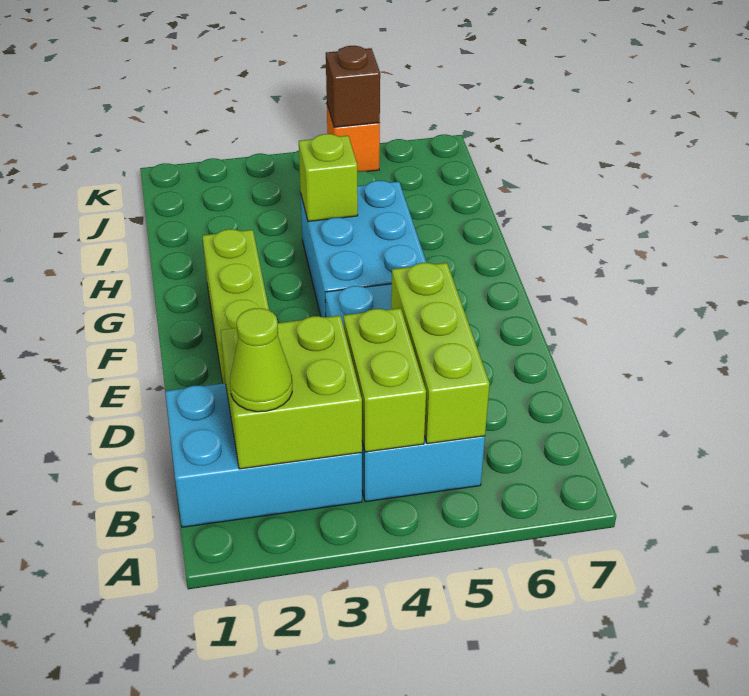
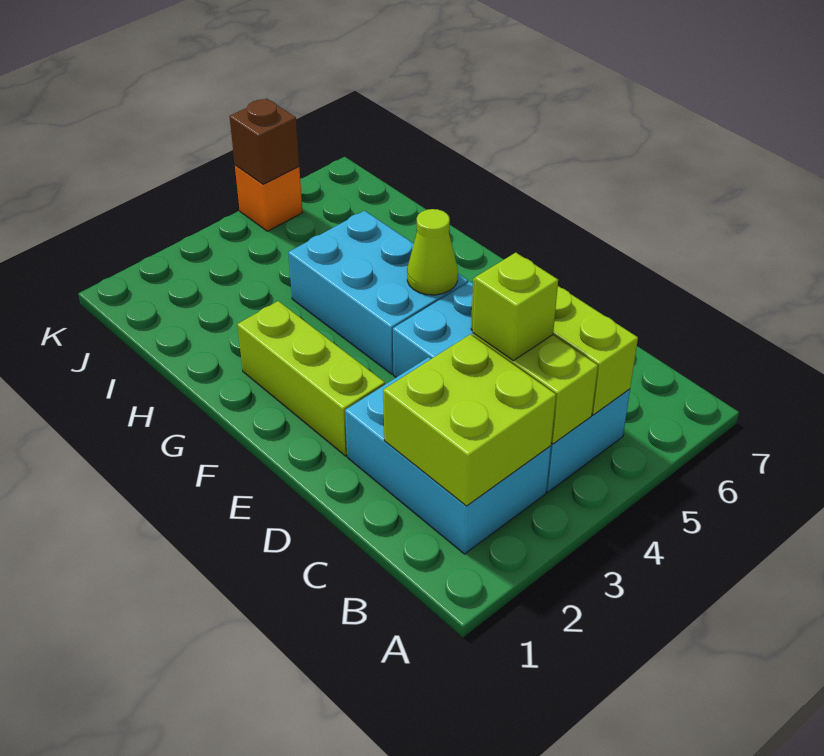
cyan brick B1:C3 level 1 -> cyan brick B2:D3 level 1
lime cone B2 level 3 -> lime cone F5 level 2
lime brick H4 level 2 -> lime brick C4 level 3

